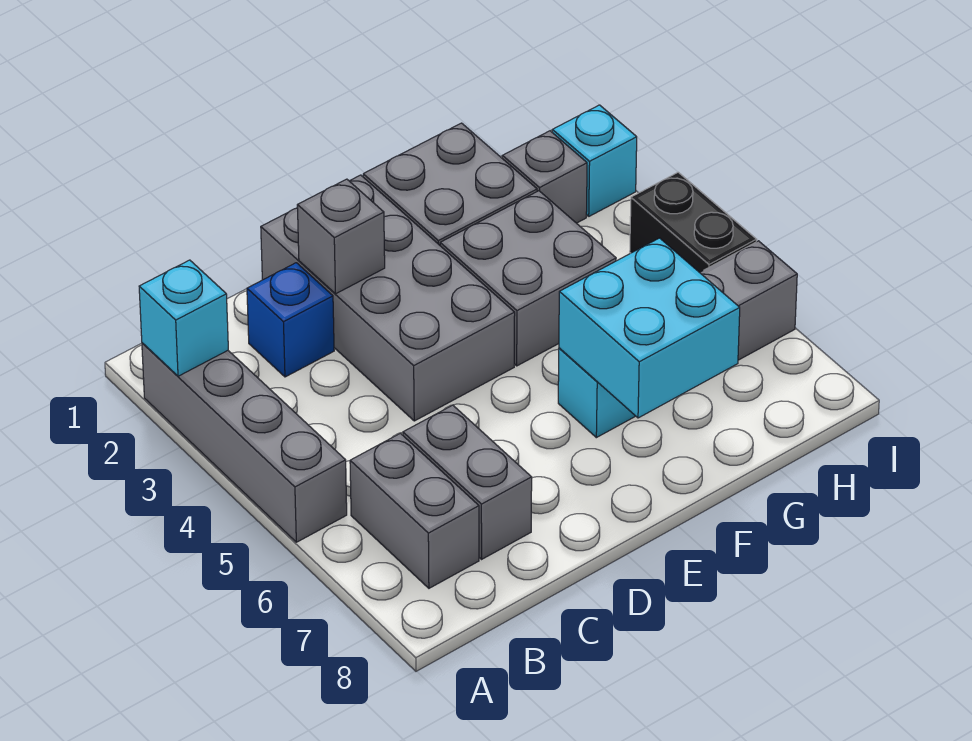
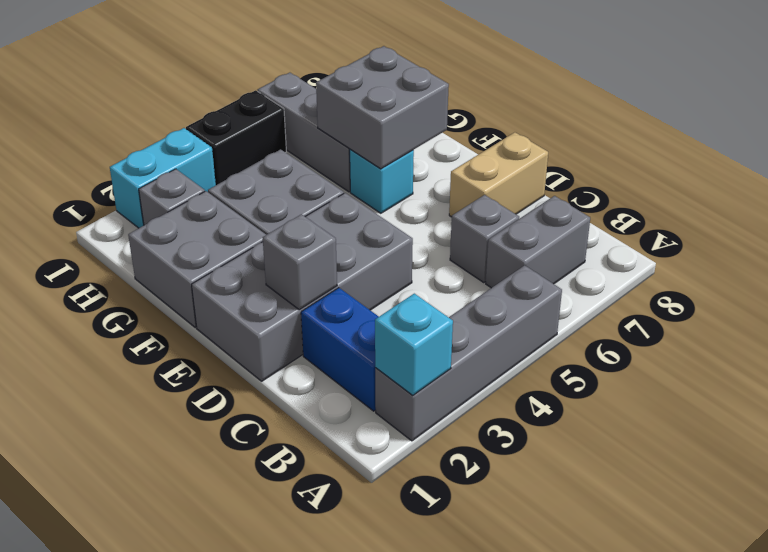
blue brick C2 level 1 -> blue brick B2:C2 level 1
grey brick C6:C7 level 1 -> grey brick C6 level 1
none -> tan brick D7:D8 level 1
cyan brick F6:G7 level 2 -> grey brick F6:G7 level 2
cyan brick I2 level 1 -> cyan brick I2:I3 level 1

